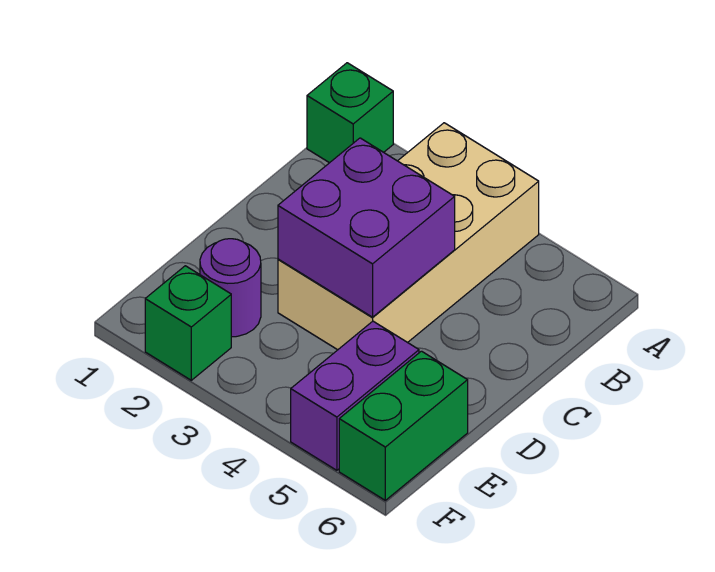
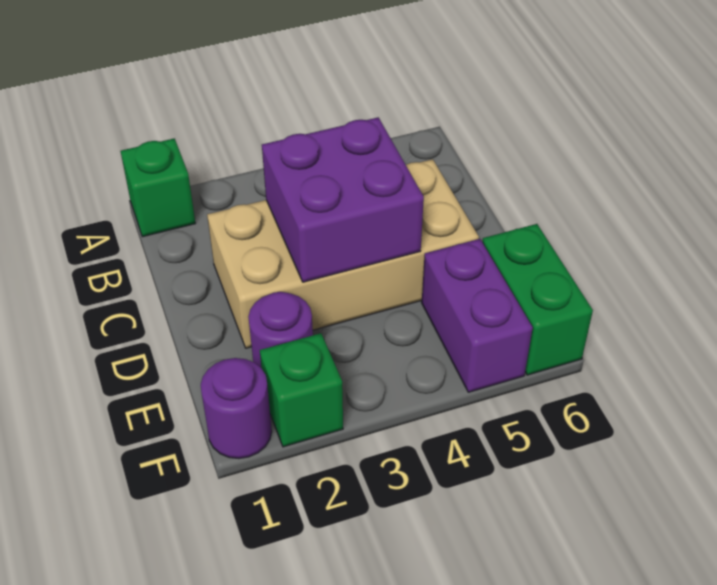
tan brick A3:D4 level 1 -> tan brick C2:D5 level 1
none -> purple round brick F1 level 1

